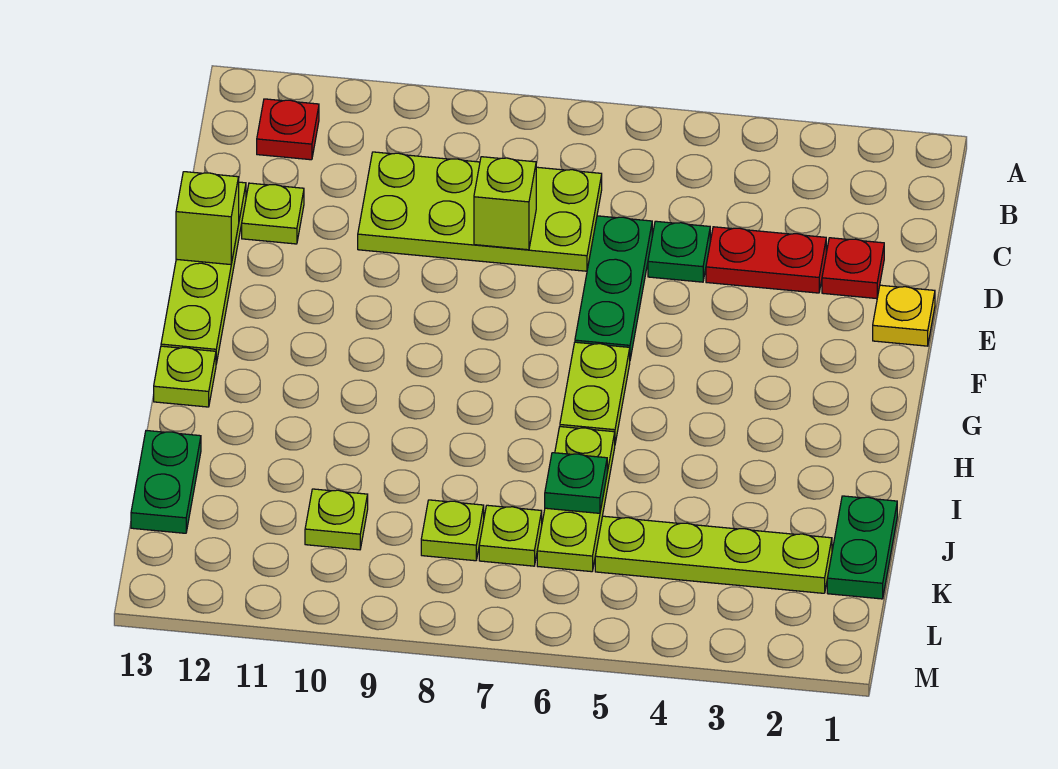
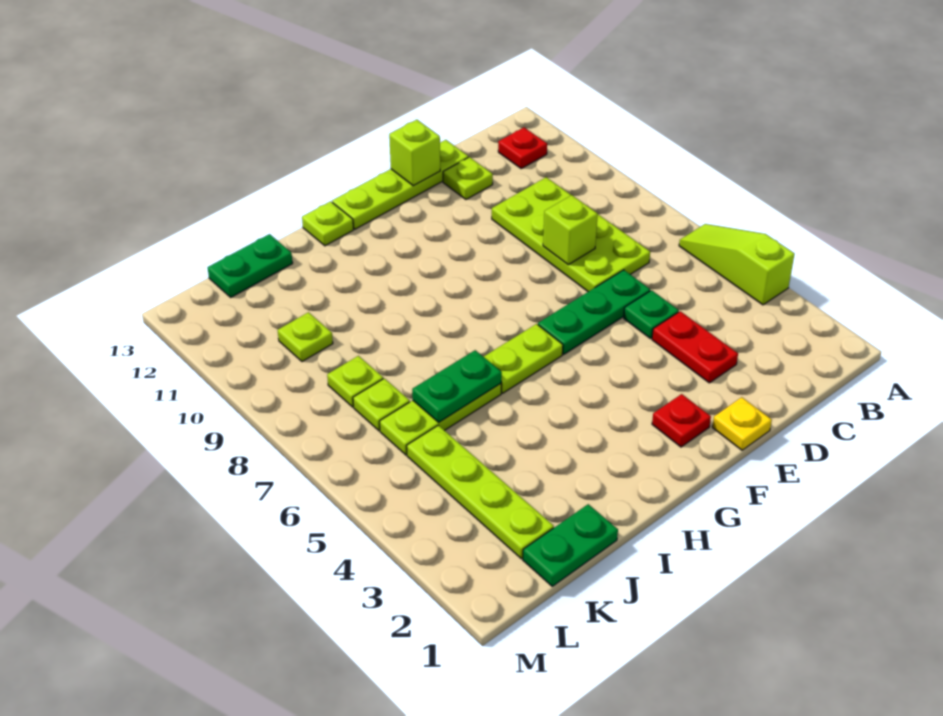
none -> lime slope A4:A6 level 1 top 4
red plate D2 level 1 -> red plate F2 level 1
green plate J6 level 2 -> green plate I6:J6 level 2

